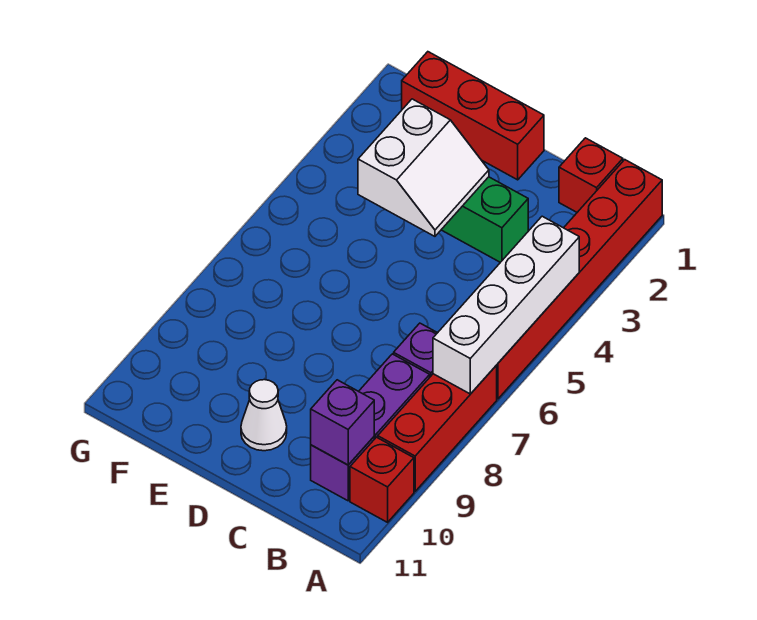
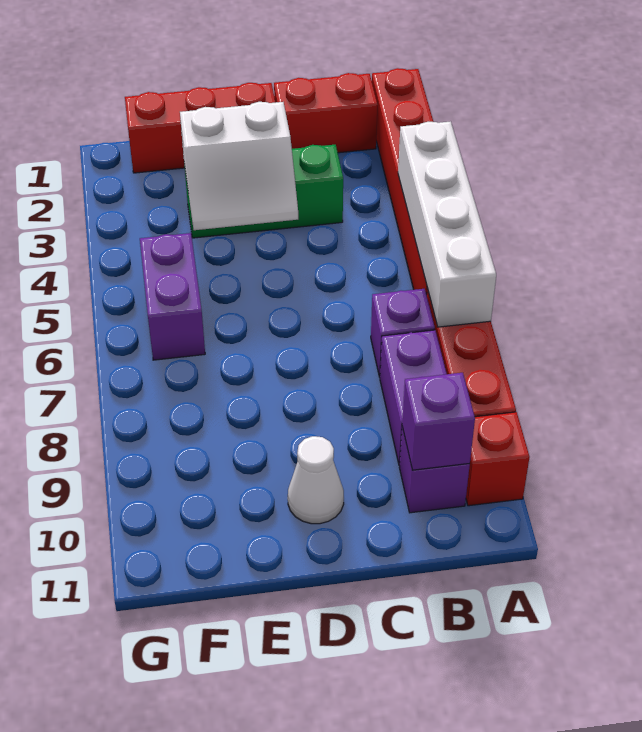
red brick B1 level 1 -> red brick B1:C1 level 1
white slope D3:E4 level 2 top E -> white slope D3:E4 level 2 top 3
none -> purple brick F5:F6 level 1

